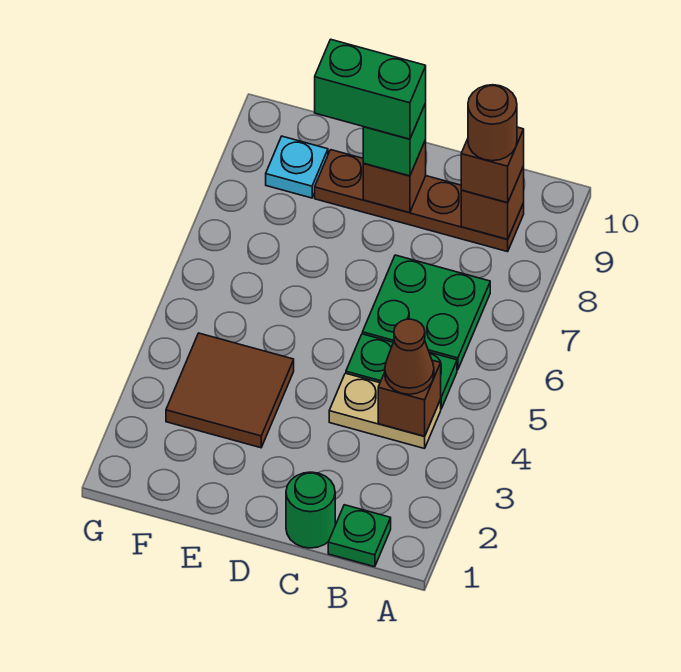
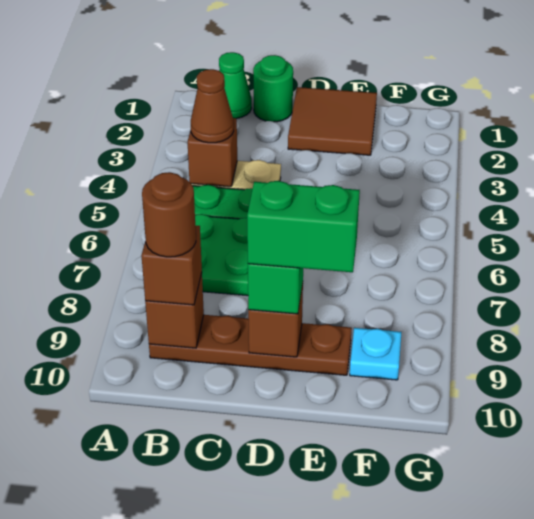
green plate B1 level 1 -> green cone B1 level 1
brown tile E3:F4 level 1 -> brown tile D1:E2 level 1

